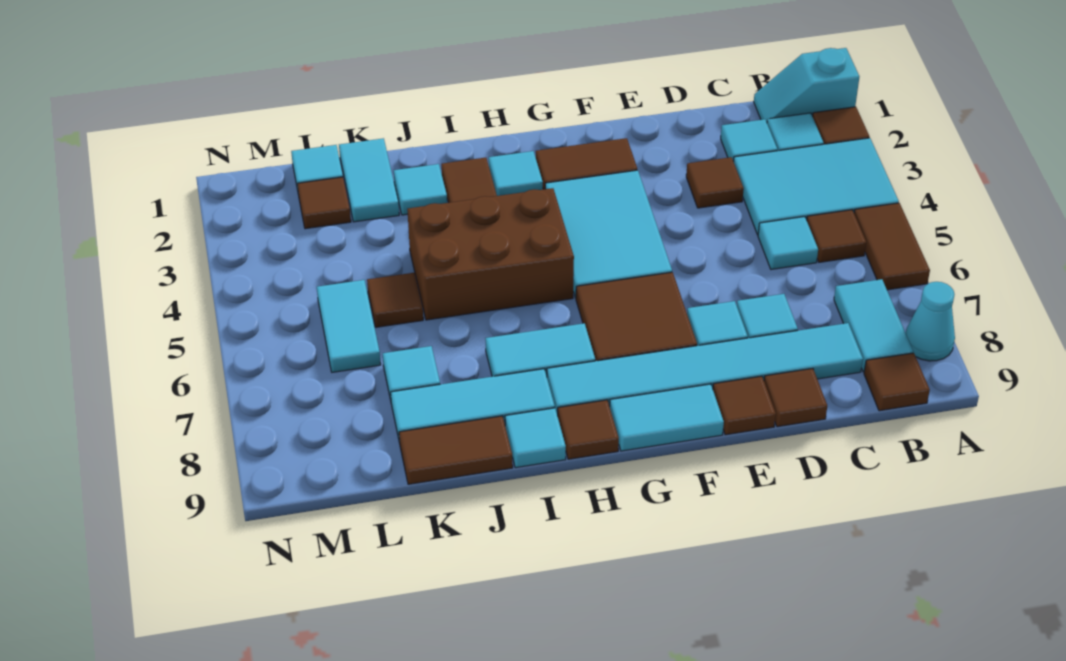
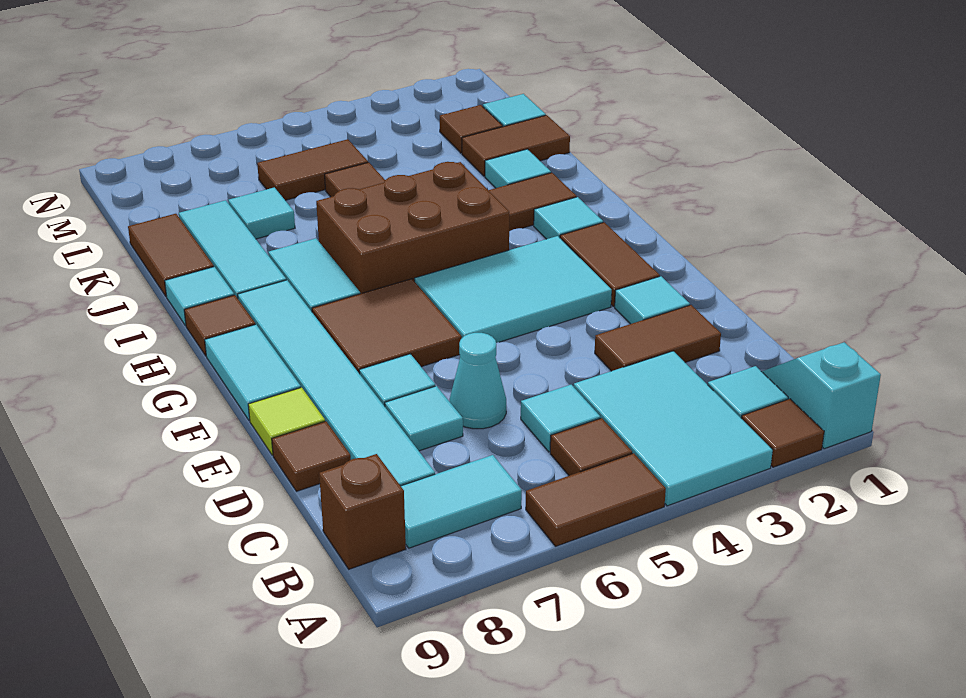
cyan cone A8 level 1 -> cyan cone D6 level 1
brown tile B9 level 1 -> brown brick B9 level 1
cyan tile C2 level 1 -> cyan tile E2 level 1
brown tile D3 level 1 -> brown tile D2:D3 level 1
brown tile E9 level 1 -> lime tile E9 level 1
brown brick H4:J5 level 1 -> brown brick H4:I6 level 1
cyan tile K1:K2 level 1 -> brown tile K1:K2 level 1
cyan tile L5:L6 level 1 -> brown tile L5:L6 level 1

